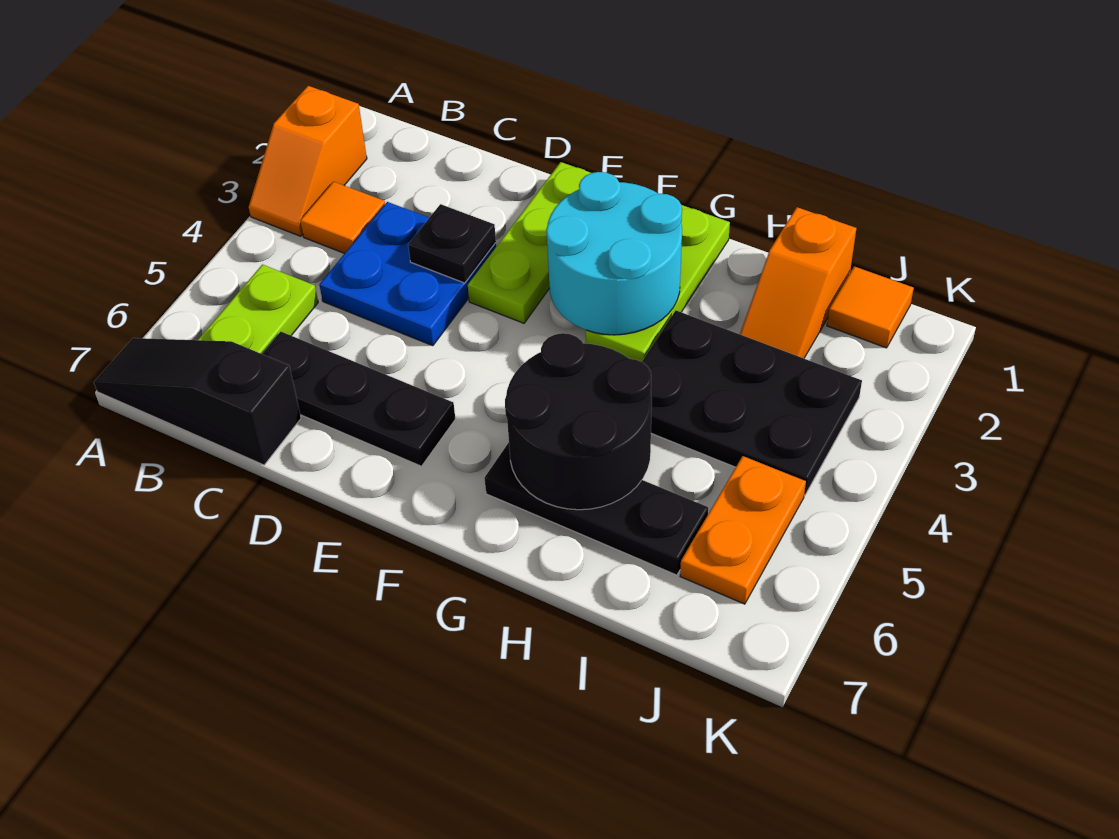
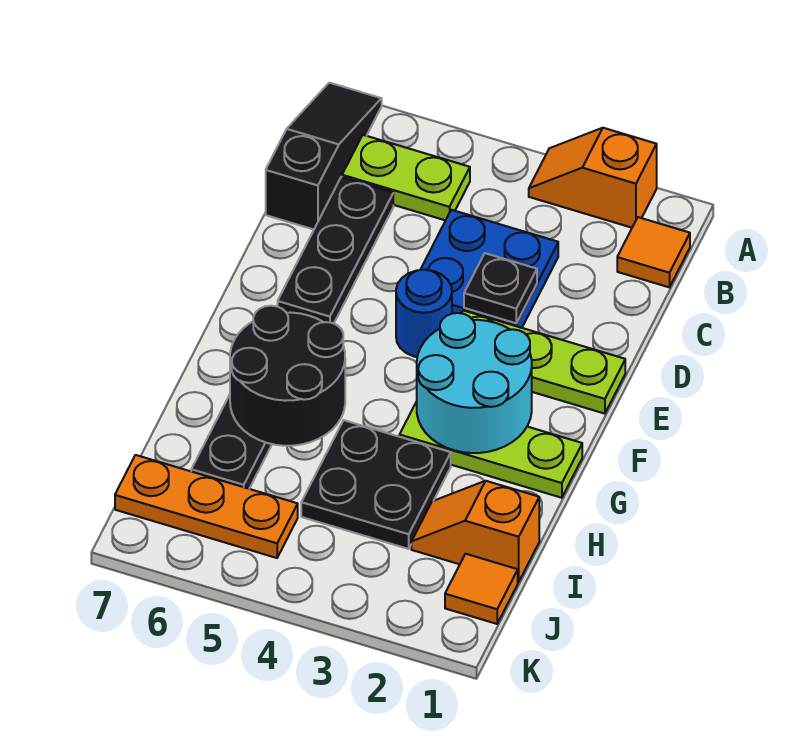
orange tile B3 level 1 -> orange tile B1 level 1
none -> blue round brick E4 level 1
black plate H3:J4 level 1 -> black plate H3:I4 level 1
orange plate J5:J6 level 1 -> orange plate J5:J7 level 1

